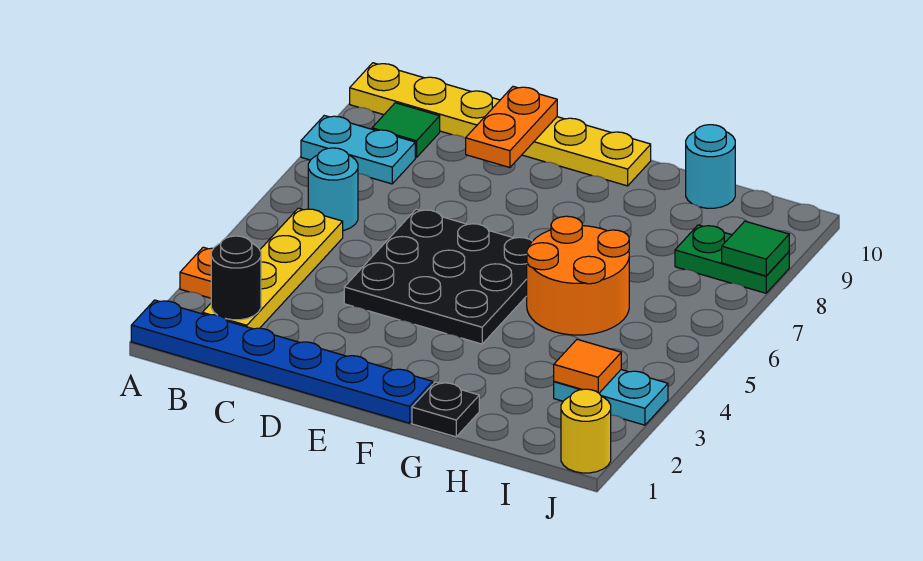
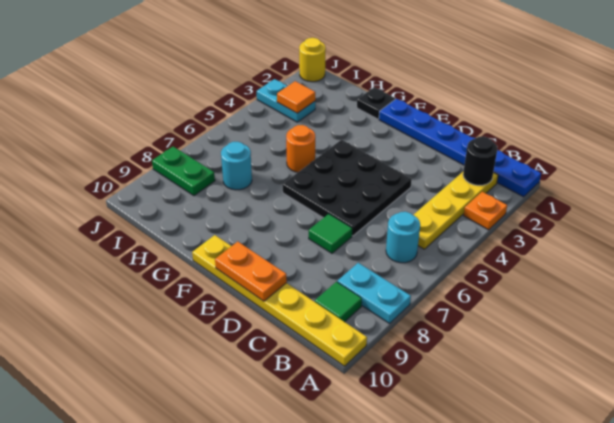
orange plate D9:D10 level 2 -> orange plate D10:E10 level 2
orange round brick G5:H6 level 1 -> orange round brick G5 level 1
cyan round brick H10 level 1 -> cyan round brick H7 level 1
green tile J8 level 2 -> green tile D7 level 1

